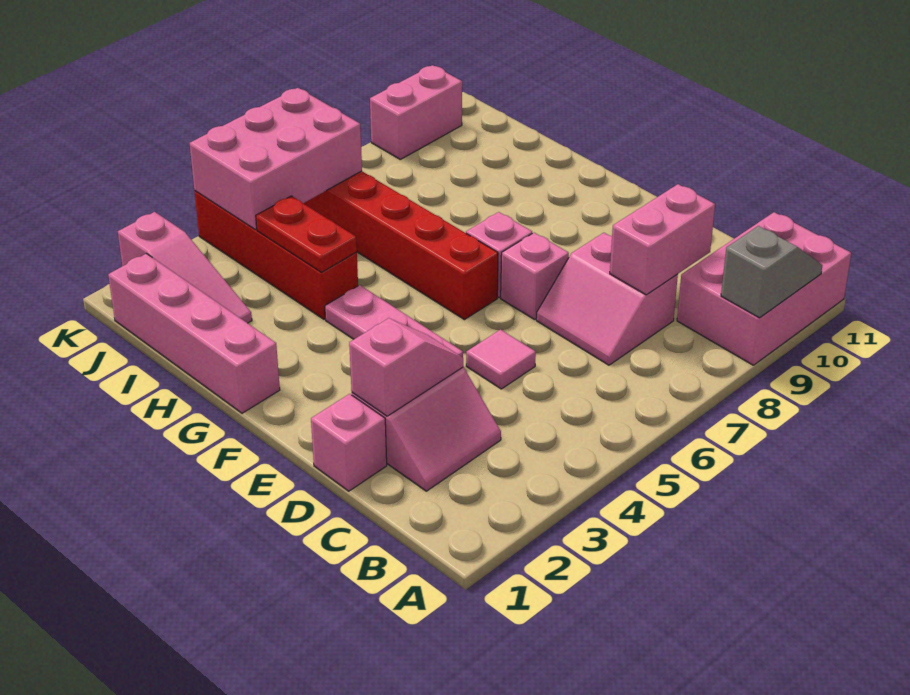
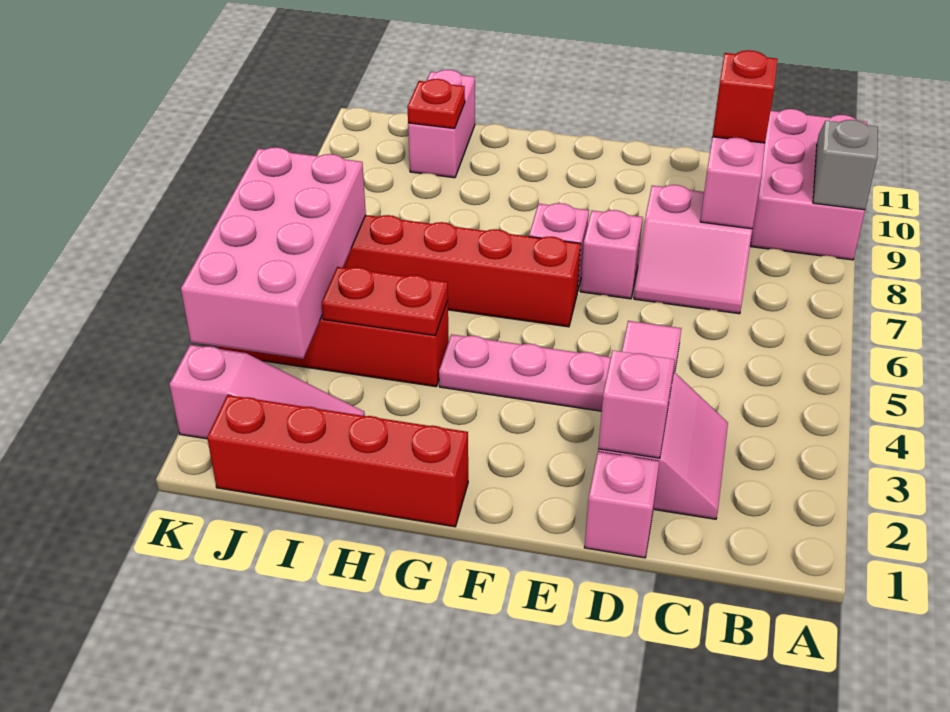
none -> red brick C9 level 3
pink brick G1:J1 level 1 -> red brick G1:J1 level 1
none -> red plate I10 level 2
pink brick J4:K6 level 2 -> pink brick J3:K6 level 2
pink brick K9:K10 level 1 -> pink brick I10:I11 level 1

